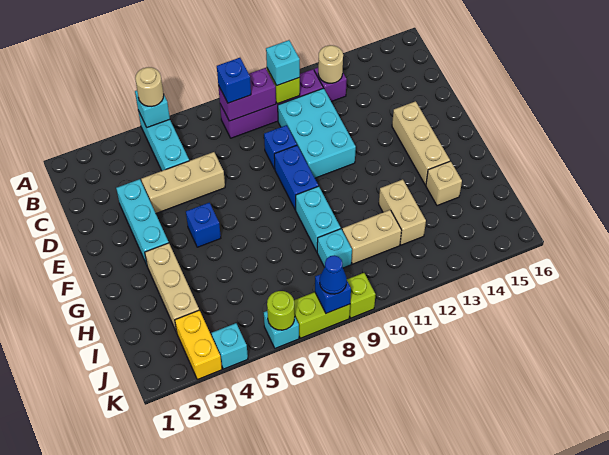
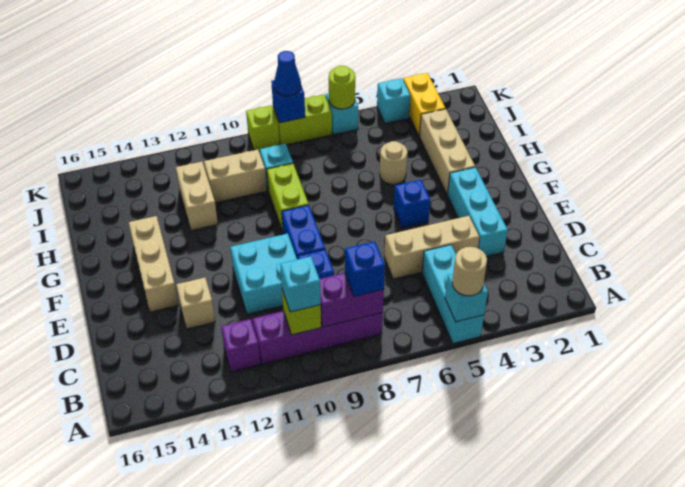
tan round brick B12 level 2 -> tan round brick H5 level 1
cyan brick C10:E11 level 1 -> cyan brick D10:E11 level 1
cyan brick G9:H9 level 1 -> lime brick G9:H9 level 1
tan brick H14 level 1 -> tan brick D13 level 1

